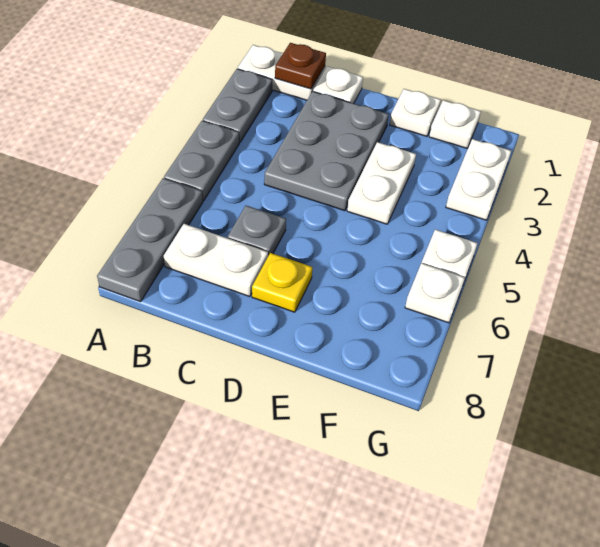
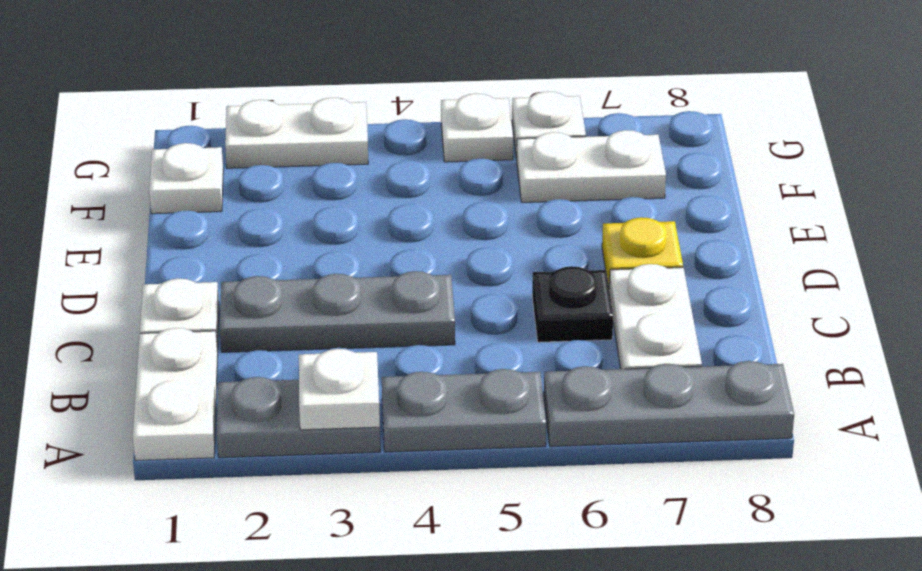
brown plate B1 level 2 -> none
grey plate C2:D4 level 1 -> grey plate C2:C4 level 1
grey plate C6 level 1 -> black plate C6 level 1
white plate E1 level 1 -> white plate A3 level 2
white plate E3:E4 level 1 -> white plate F6:F7 level 1

